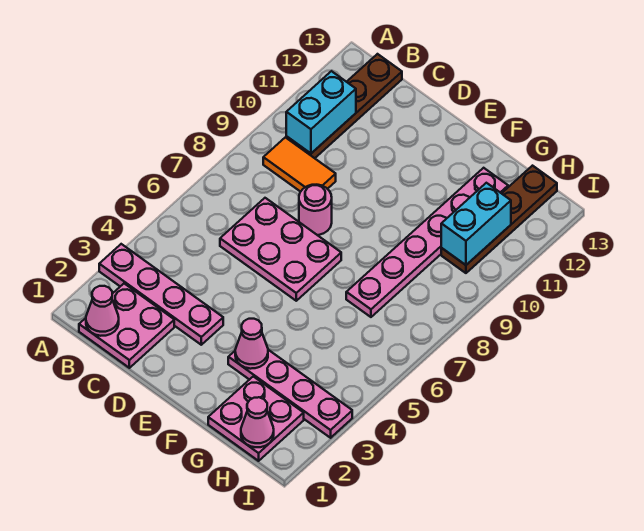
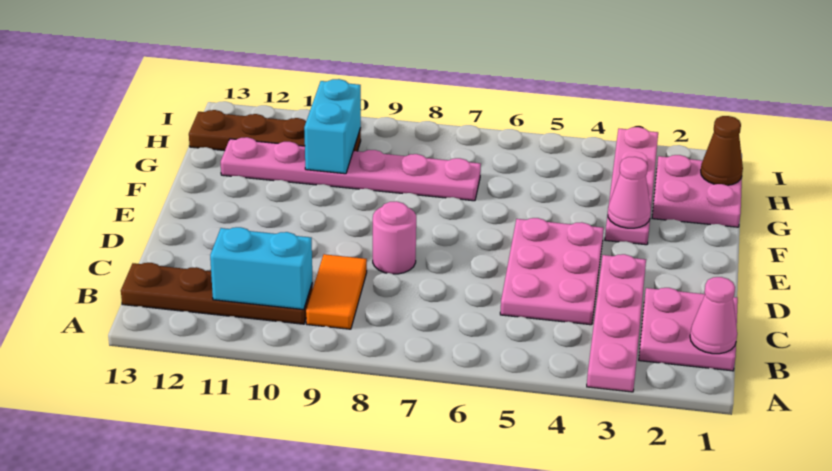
pink plate C6:E7 level 1 -> pink plate C4:E5 level 1
pink cone H1 level 2 -> brown cone H1 level 2
cyan brick H10:H11 level 2 -> cyan brick G10:H10 level 2

